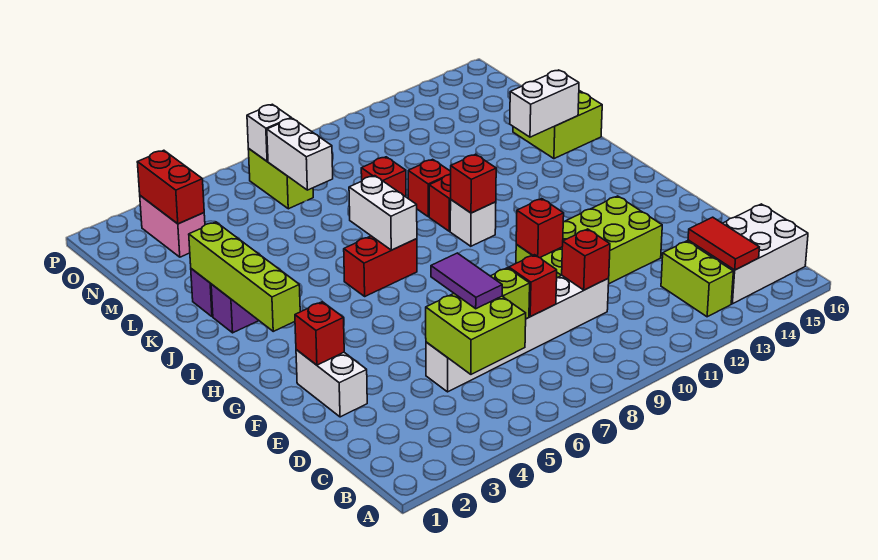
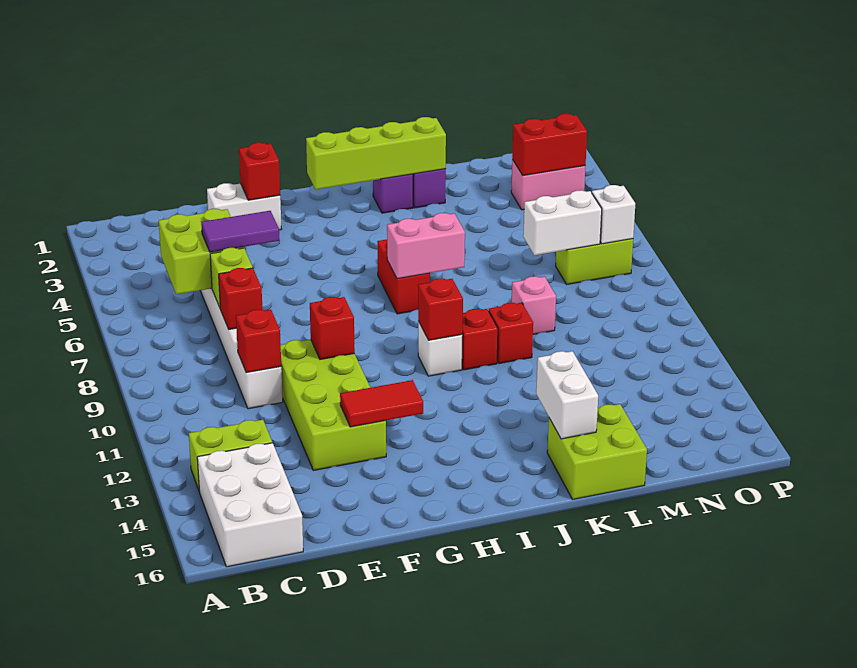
red tile B14:C14 level 2 -> red tile F13:G13 level 2
white brick I7:J7 level 2 -> pink brick I7:J7 level 2
red brick L9 level 1 -> pink brick L9 level 1

